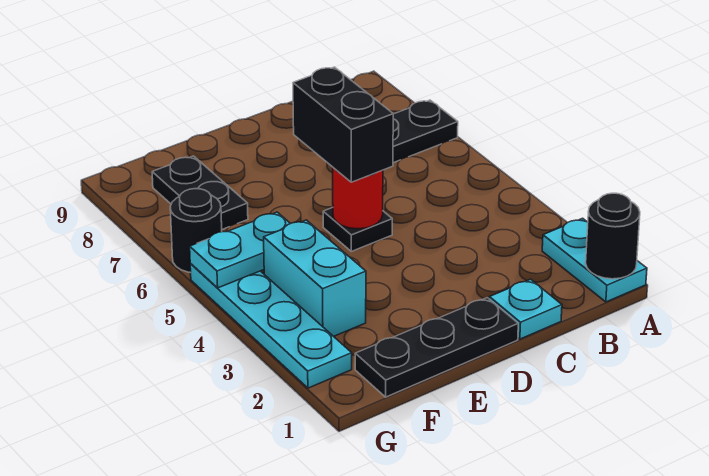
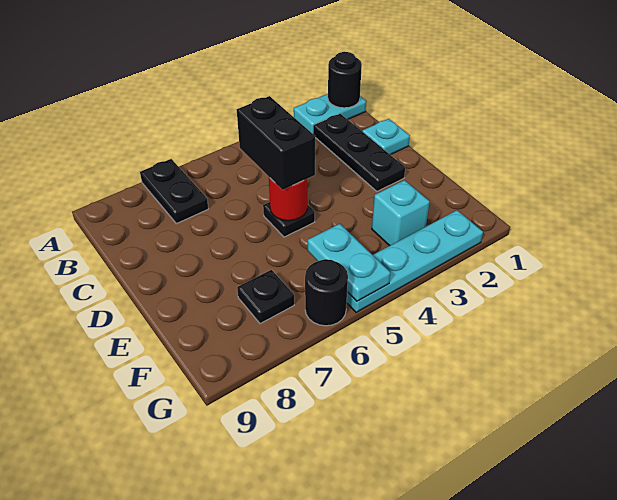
black plate D1:F1 level 1 -> black plate B2:D2 level 1
black brick D5:D6 level 3 -> black brick C5:D5 level 3
cyan brick F3:F4 level 1 -> cyan brick F3 level 1
black plate F7:F8 level 1 -> black plate F7 level 1

